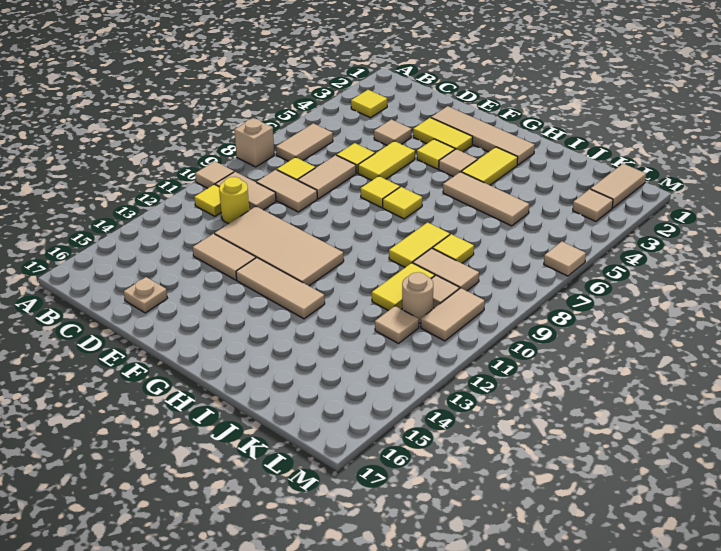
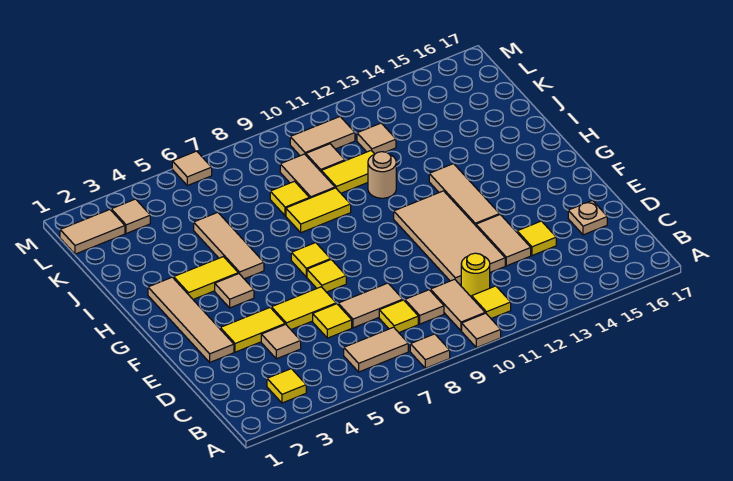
tan brick A8 level 1 -> tan tile A8 level 1
tan tile C9:D9 level 1 -> tan tile C9 level 1
yellow tile E3:F3 level 1 -> yellow tile E3:E4 level 1
yellow tile F4 level 1 -> yellow tile D14 level 1
tan round brick K11 level 1 -> tan round brick I11 level 1

